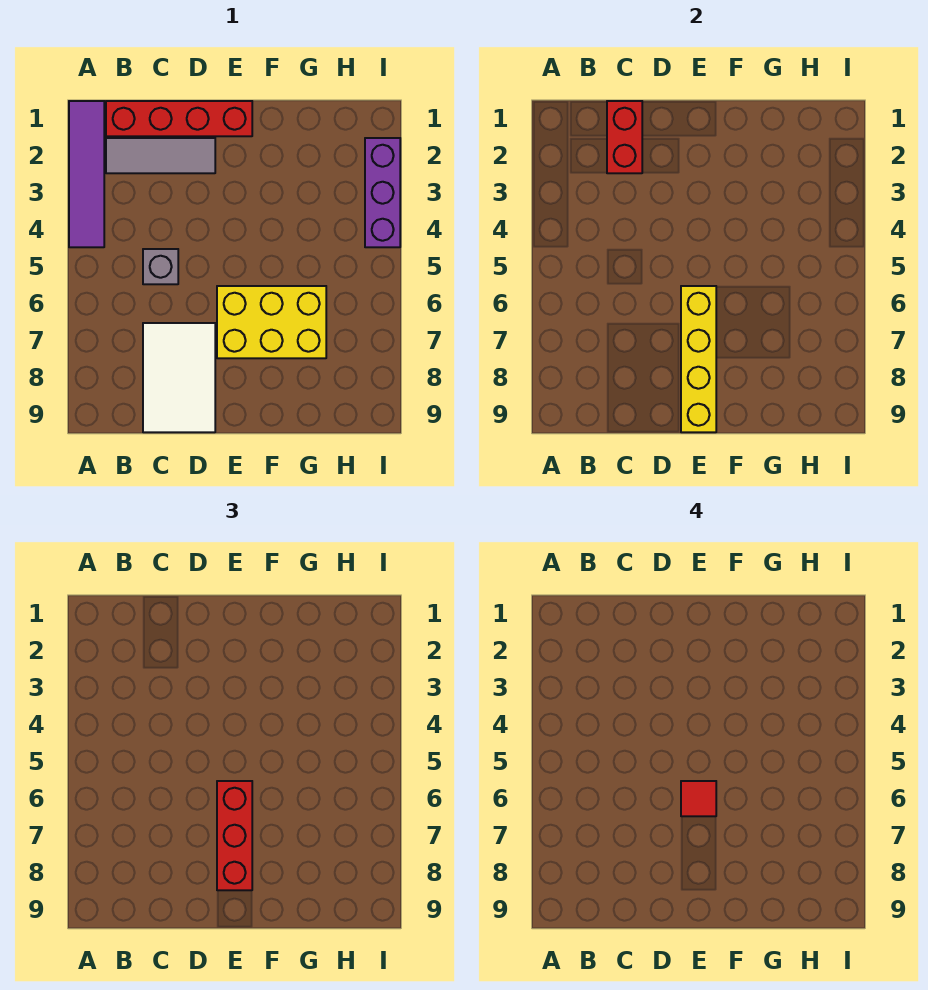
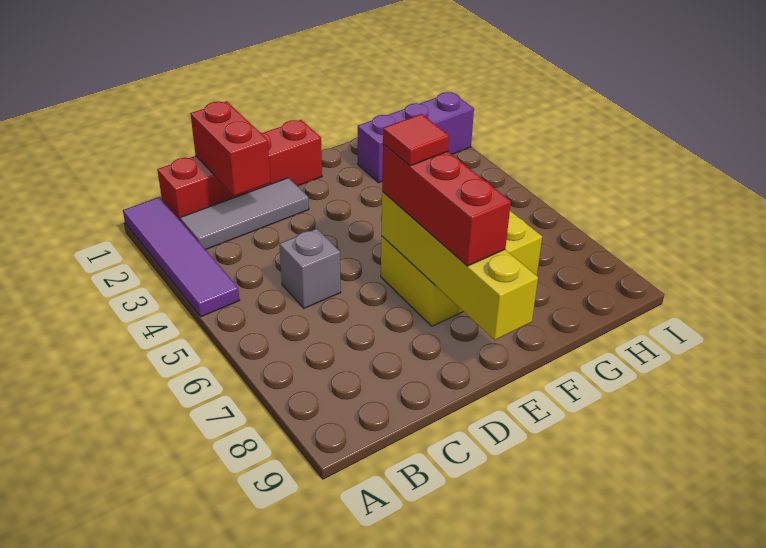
white tile C7:D9 level 1 -> none
purple brick I2:I4 level 1 -> purple brick G2:I2 level 1

